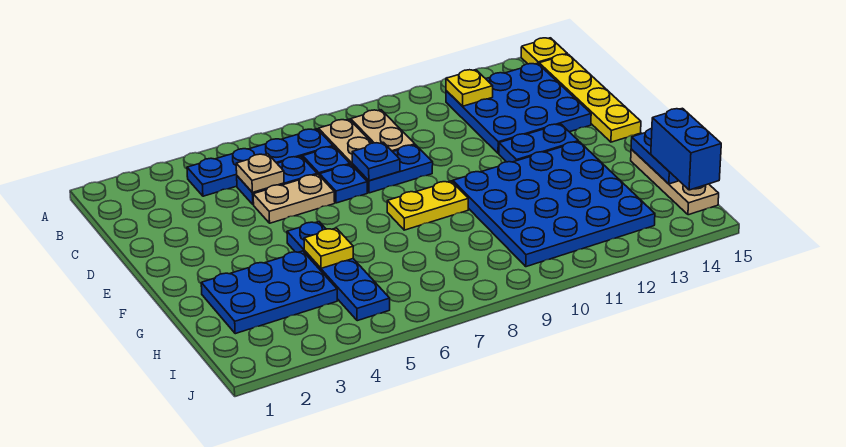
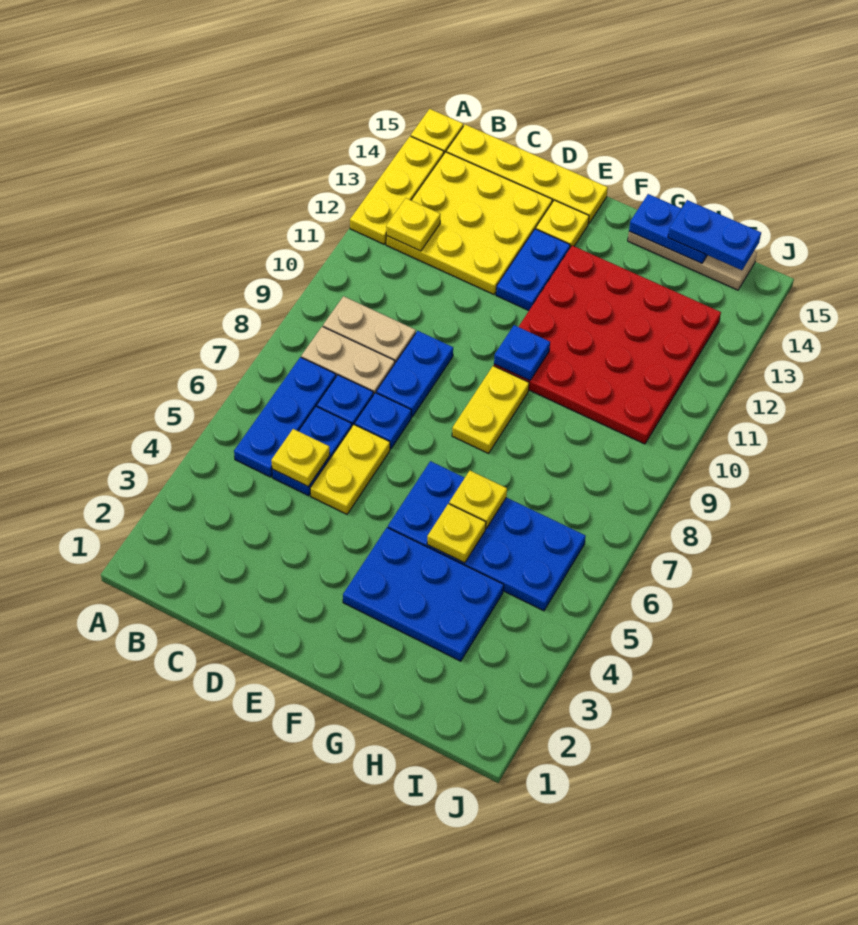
none -> yellow plate A12:A14 level 1
blue plate B4:B7 level 1 -> blue plate B5:B7 level 1
blue plate B12:D14 level 1 -> yellow plate B12:D14 level 1
tan plate C5 level 2 -> yellow plate C5 level 2
tan plate D5:D6 level 1 -> yellow plate D5:D6 level 1
blue plate D8 level 2 -> blue plate F10 level 2
none -> yellow plate E14 level 1
blue plate F5:I5 level 1 -> blue plate F5:I6 level 1
blue plate F10:I13 level 1 -> red plate F10:I13 level 1
blue plate G2:H4 level 1 -> blue plate F3:H4 level 1
none -> yellow plate G6 level 2
blue brick H15:I15 level 3 -> blue plate H15:I15 level 3

